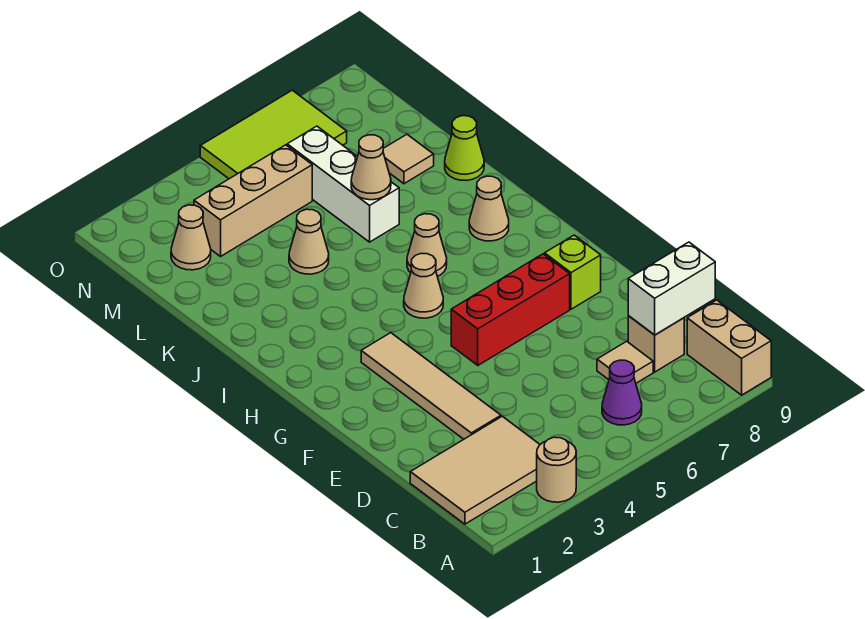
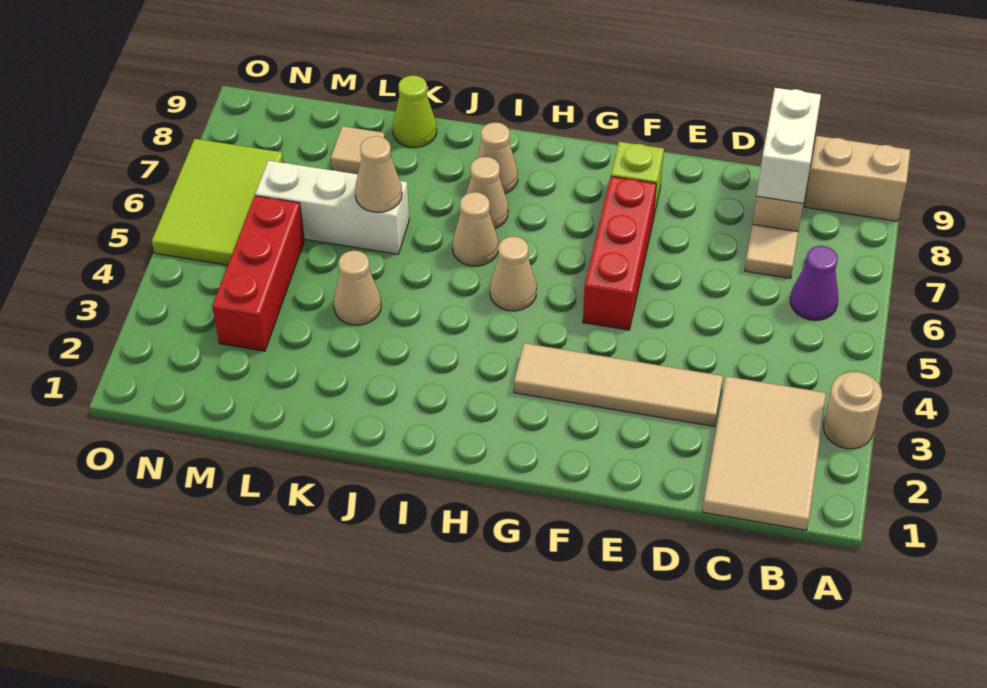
tan cone M2 level 1 -> tan cone I7 level 1
tan brick M3:M5 level 1 -> red brick M3:M5 level 1

